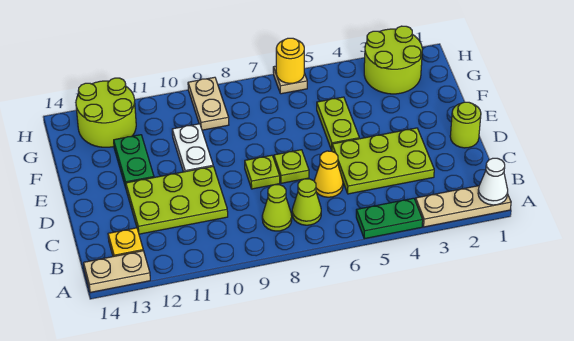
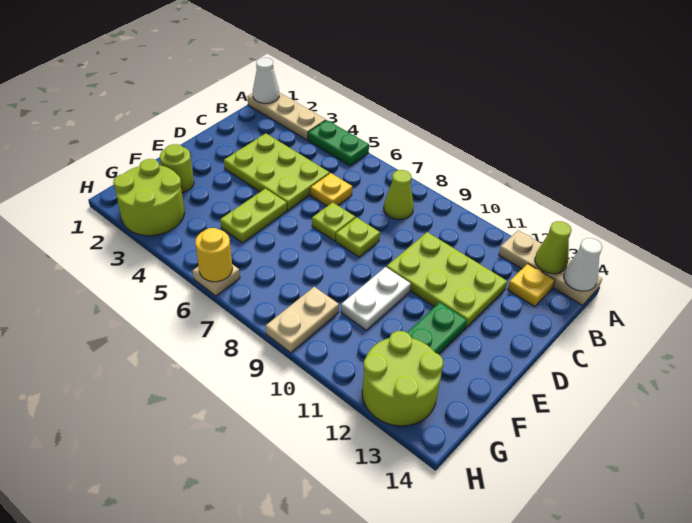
tan plate A13:A14 level 1 -> tan plate A12:A14 level 1
none -> white cone A14 level 2
lime cone B7 level 1 -> lime cone A13 level 2
yellow cone C6 level 1 -> yellow plate C6 level 1
lime round brick D1 level 1 -> lime round brick F2 level 1

